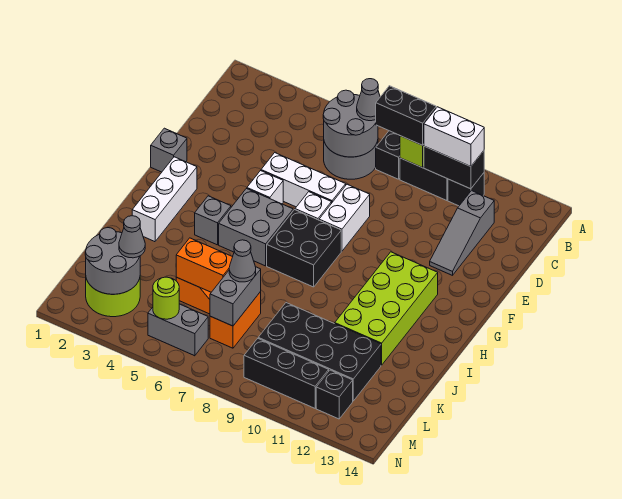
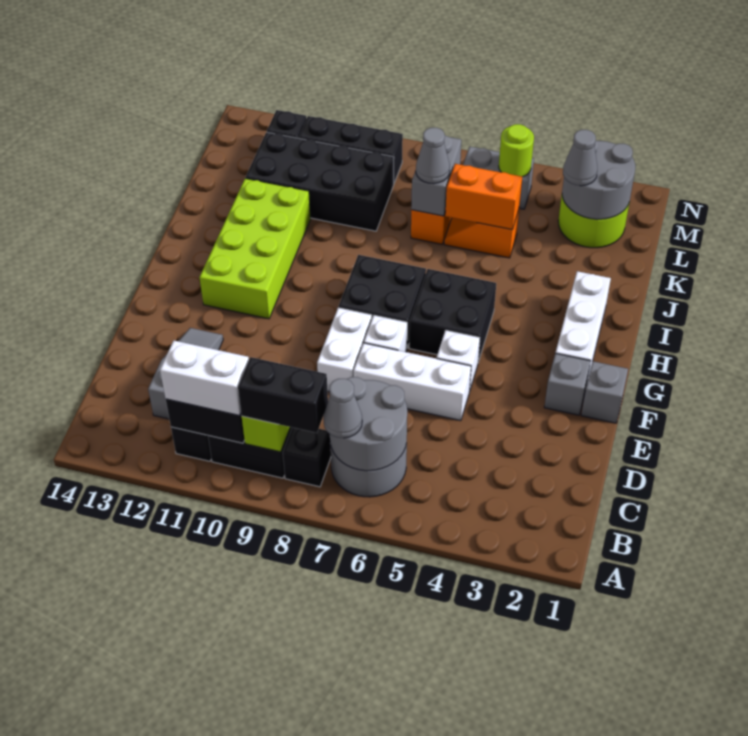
grey brick G5:H6 level 1 -> black brick G5:H6 level 1
grey brick H4 level 1 -> grey brick F2 level 1

